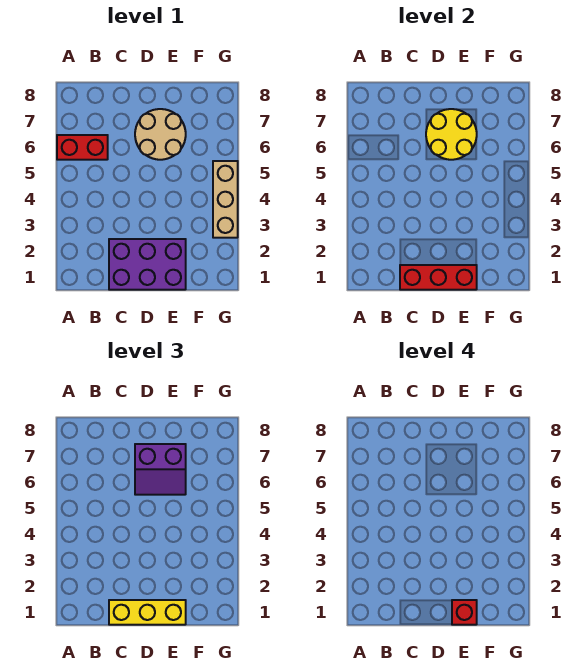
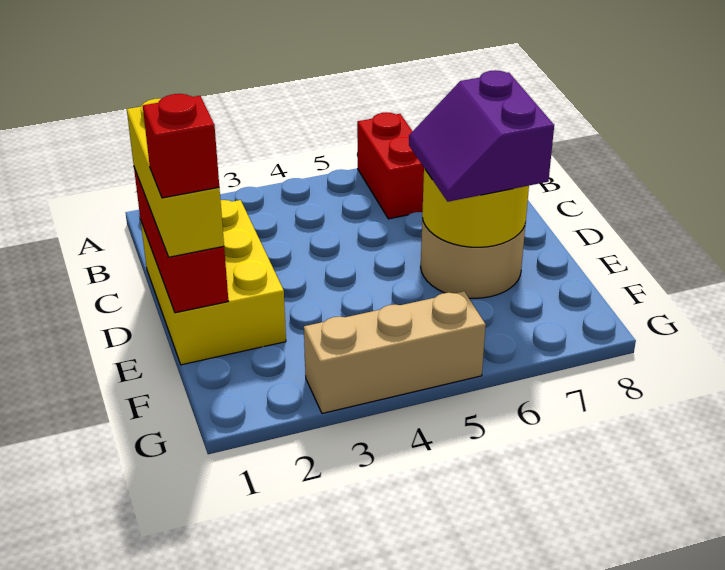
purple brick C1:E2 level 1 -> yellow brick C1:E2 level 1

